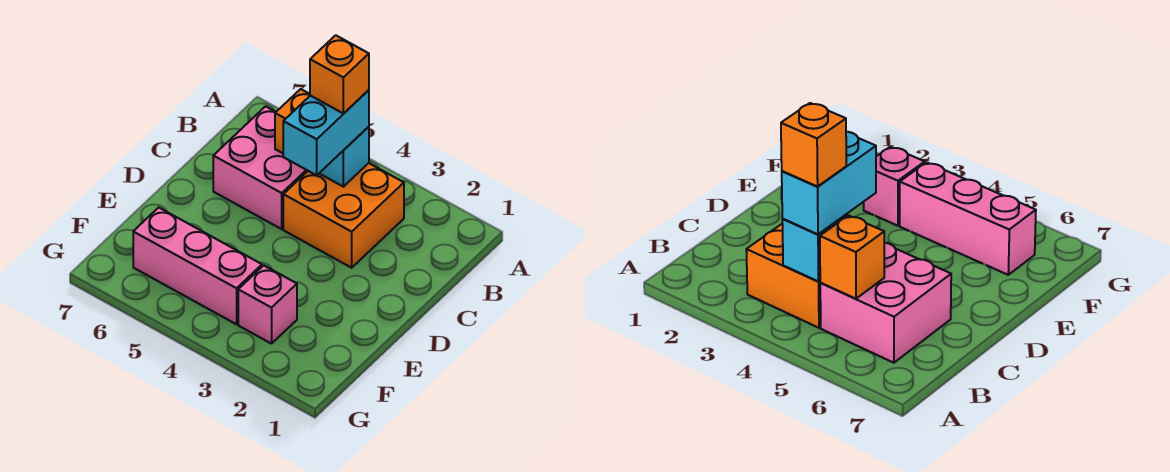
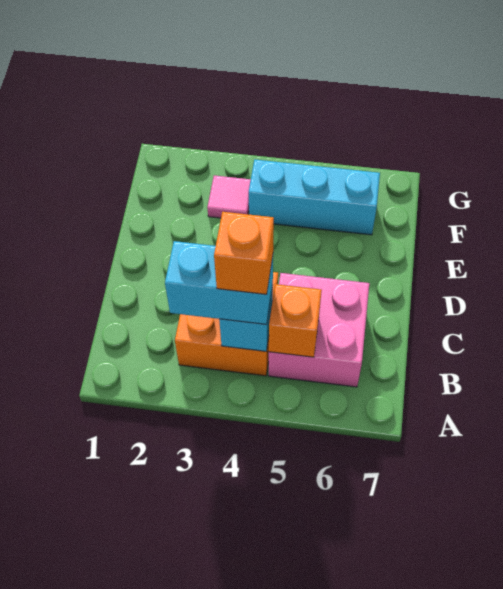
cyan brick B4:C4 level 3 -> cyan brick B3:B4 level 3
pink brick F3 level 1 -> pink tile F3 level 1
pink brick F4:F6 level 1 -> cyan brick F4:F6 level 1

